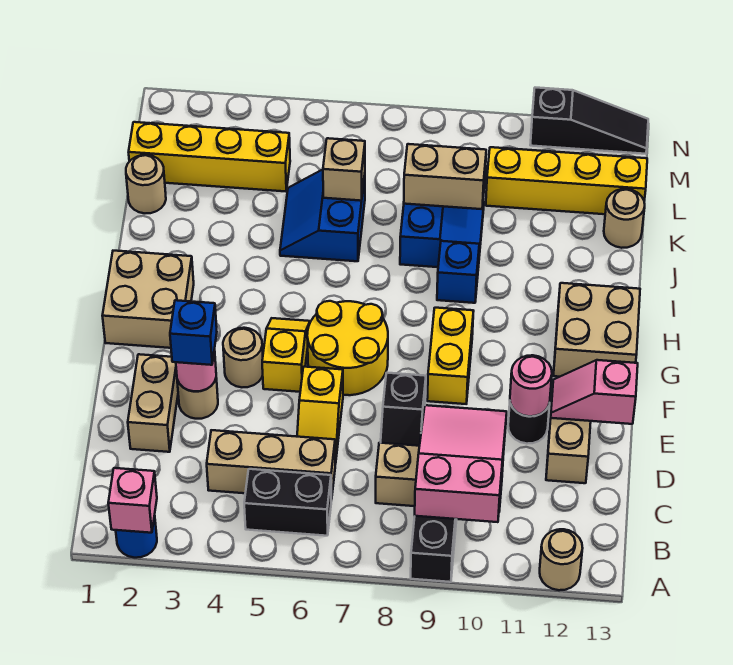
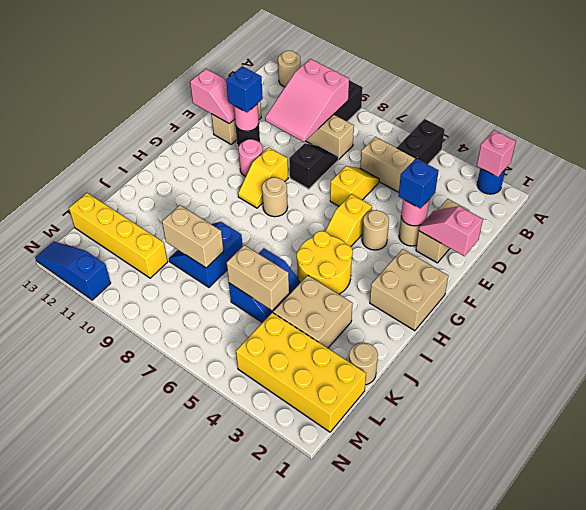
black brick B5:B6 level 1 -> black brick A5:B5 level 1
none -> pink slope E1:E2 level 2 top 1
yellow round brick F6:G7 level 1 -> yellow round brick H4:I5 level 1
yellow brick F9:G9 level 1 -> yellow slope F9:G9 level 1 top F
none -> pink round brick F10 level 1
tan brick G12:H13 level 1 -> tan brick J3:K4 level 1
blue brick I9 level 1 -> blue brick E11 level 3
tan brick K6 level 2 -> tan brick K5:K6 level 2
tan round brick K13 level 1 -> tan round brick G8 level 1
yellow brick L1:L4 level 1 -> yellow brick L1:M4 level 1
black slope N11:N13 level 1 top 11 -> blue slope N11:N13 level 1 top 11

